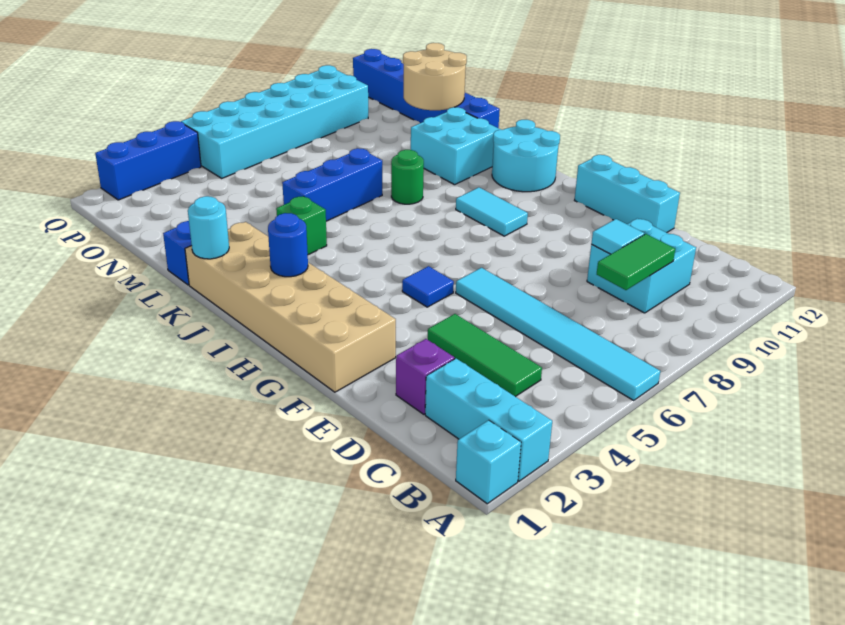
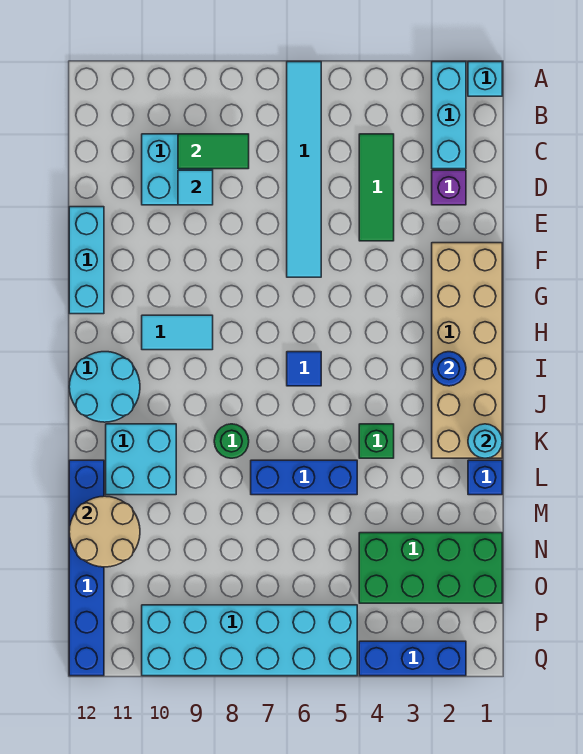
blue tile G5 level 1 -> blue tile I6 level 1
cyan tile H9:I9 level 1 -> cyan tile H9:H10 level 1
none -> green brick N1:O4 level 1

